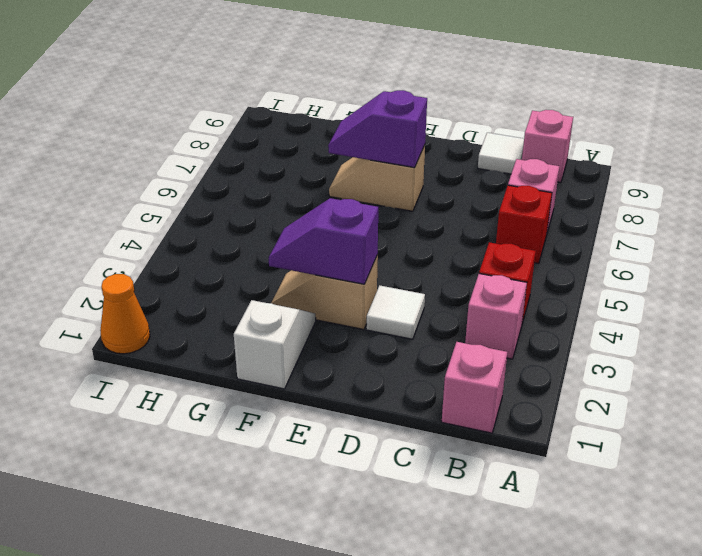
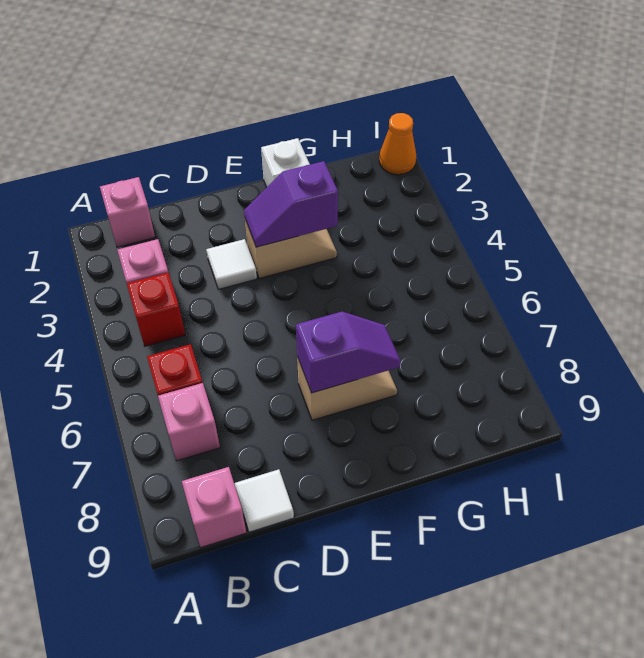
purple slope E3:F3 level 2 top E -> purple slope E3:F3 level 2 top F

